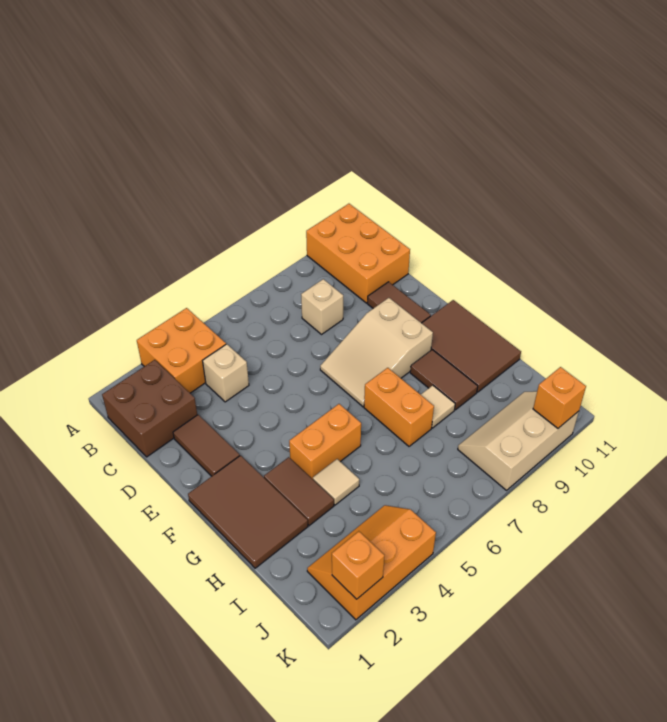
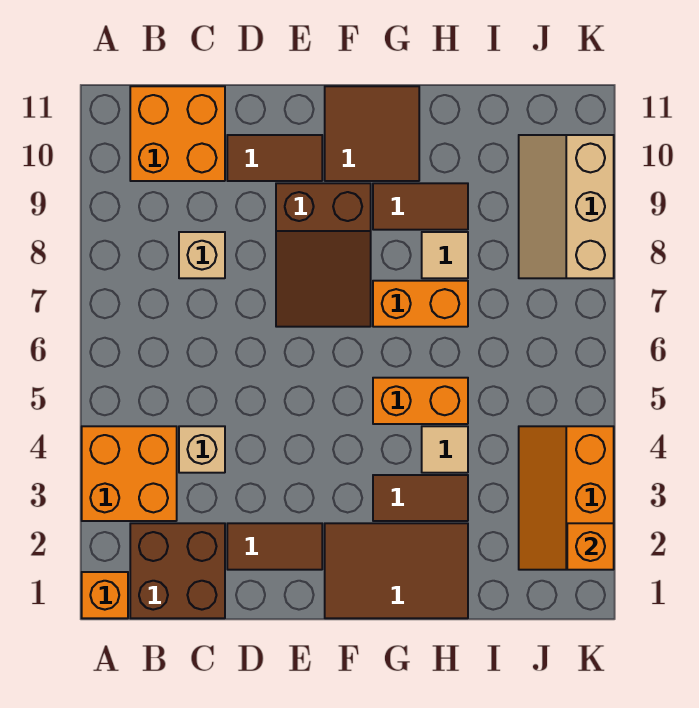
orange brick A10:C11 level 1 -> orange brick B10:C11 level 1
tan slope E7:F9 level 1 top 9 -> brown slope E7:F9 level 1 top 9
brown tile F10:H11 level 1 -> brown tile F10:G11 level 1
orange brick G4:G5 level 1 -> orange brick G5:H5 level 1
orange brick K10 level 2 -> orange brick A1 level 1

